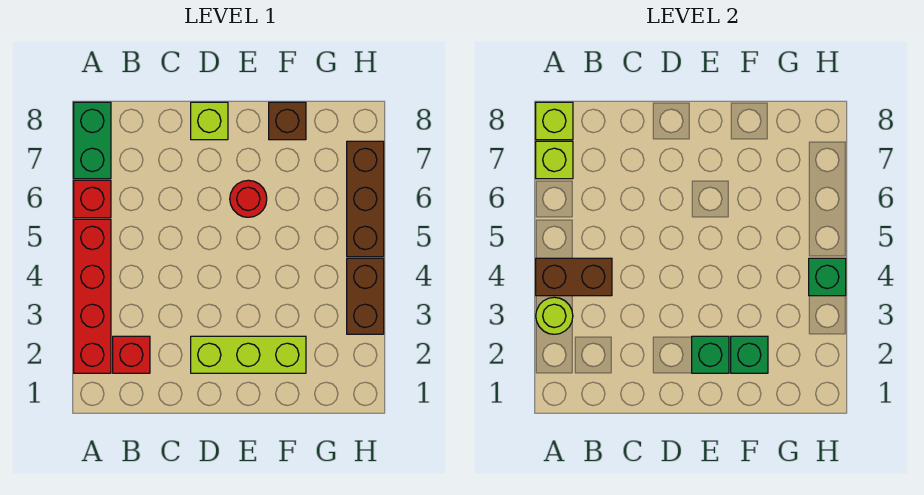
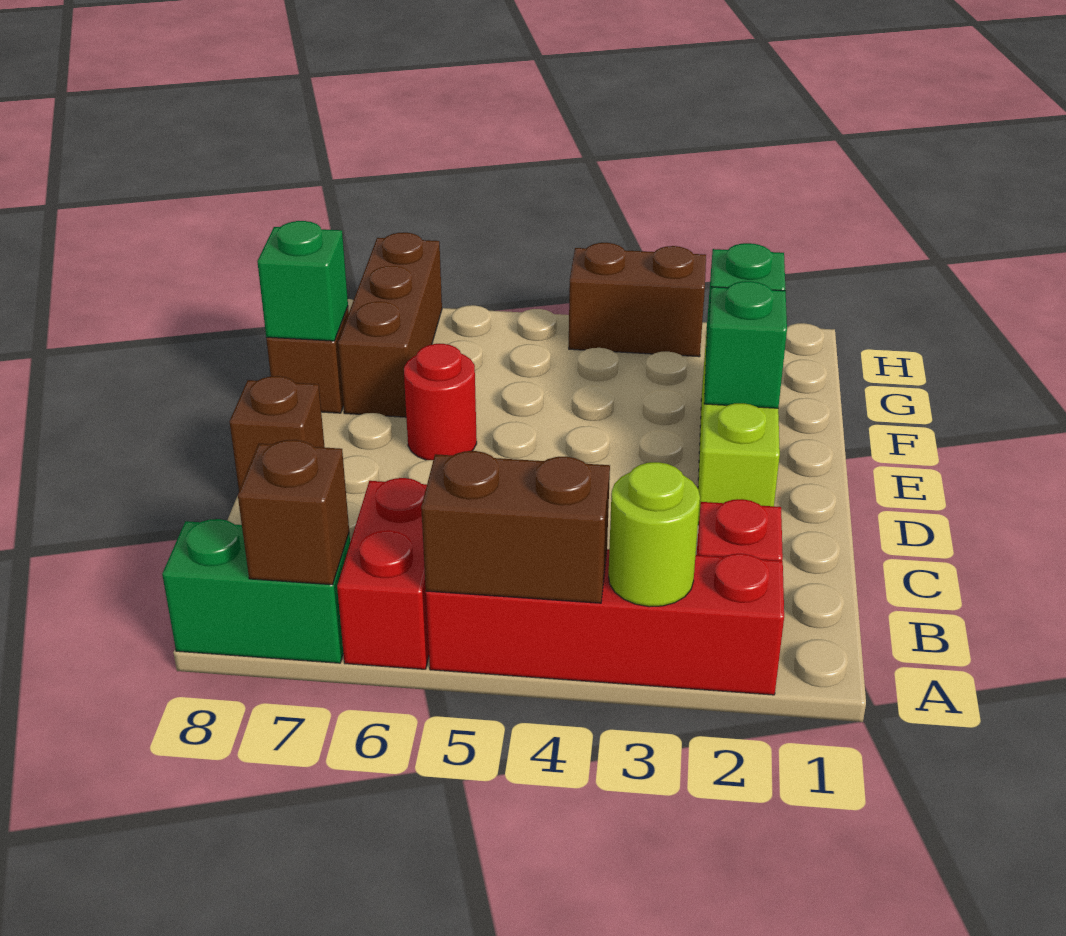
brown brick A4:B4 level 2 -> brown brick A4:A5 level 2
red brick A6 level 1 -> red brick A6:B6 level 1
lime brick A7 level 2 -> brown brick A7 level 2
lime brick A8 level 2 -> none
lime brick D8 level 1 -> brown brick D8 level 1
green brick H4 level 2 -> green brick F8 level 2
brown brick H5:H7 level 1 -> brown brick F7:H7 level 1

